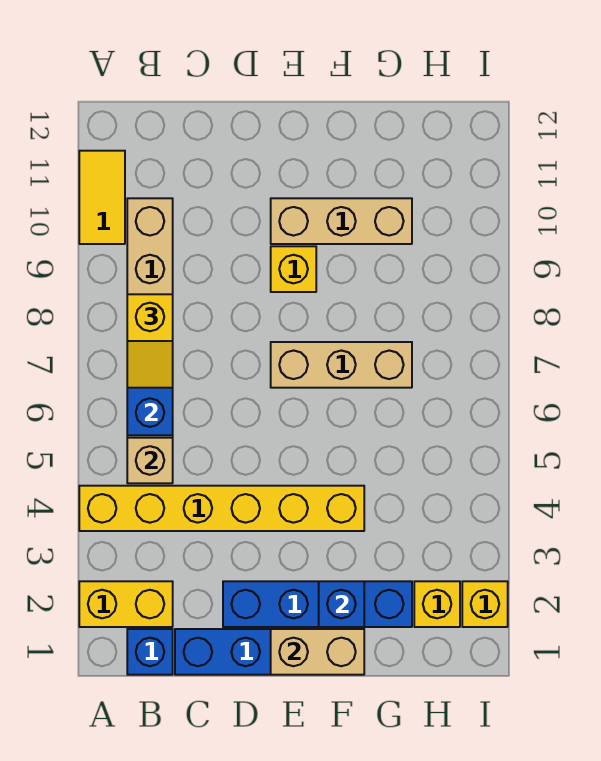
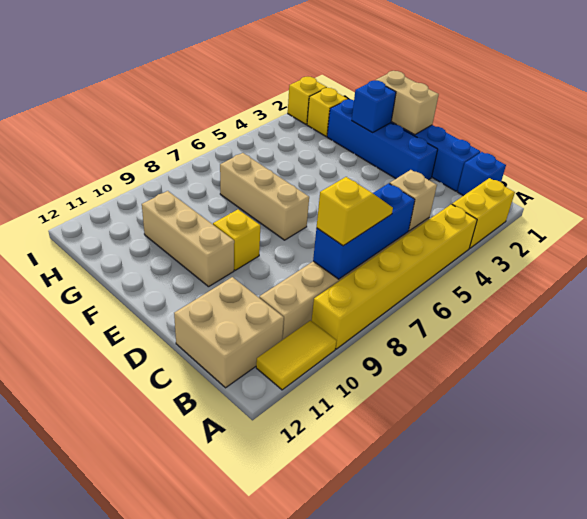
yellow brick A2:B2 level 1 -> yellow brick A2:A3 level 1
yellow brick A4:F4 level 1 -> yellow brick A4:A9 level 1
none -> tan brick B11:C12 level 1

